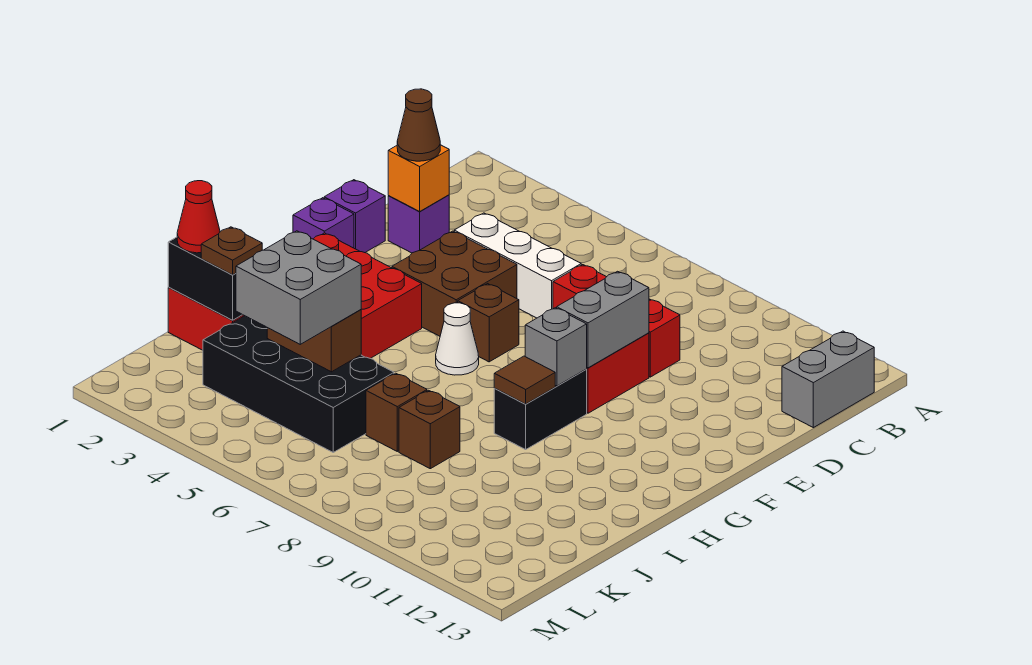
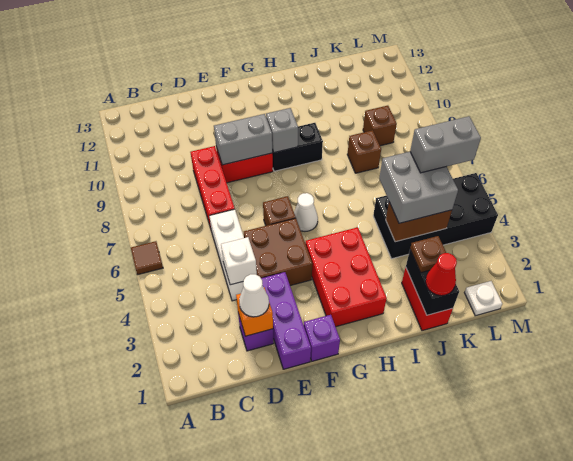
grey brick B13:C13 level 1 -> grey brick K5:L5 level 4
brown cone D2 level 3 -> white cone D2 level 3
none -> white brick D4 level 2
purple brick E1 level 1 -> purple brick E1:E3 level 1
brown tile H9 level 2 -> brown tile A6 level 1
black brick J3:K6 level 1 -> black brick J4:M5 level 1
brown brick J4:J5 level 2 -> brown brick J4:K4 level 2
brown brick J7 level 1 -> brown brick K9 level 1
none -> white plate L1 level 1

